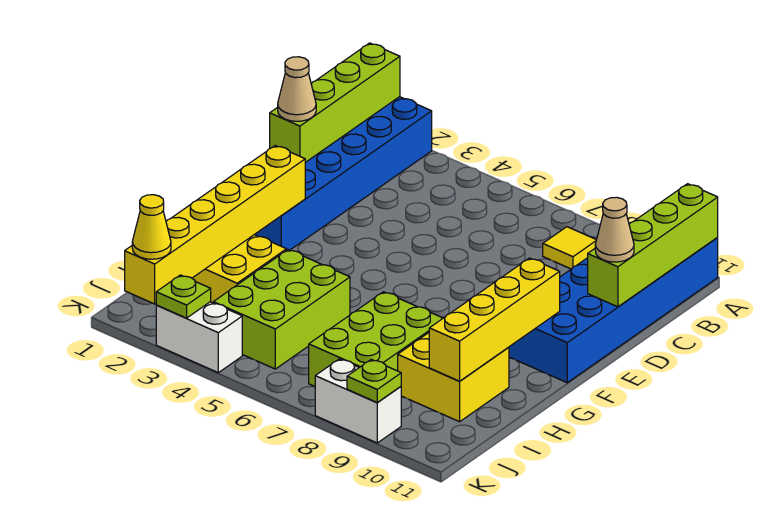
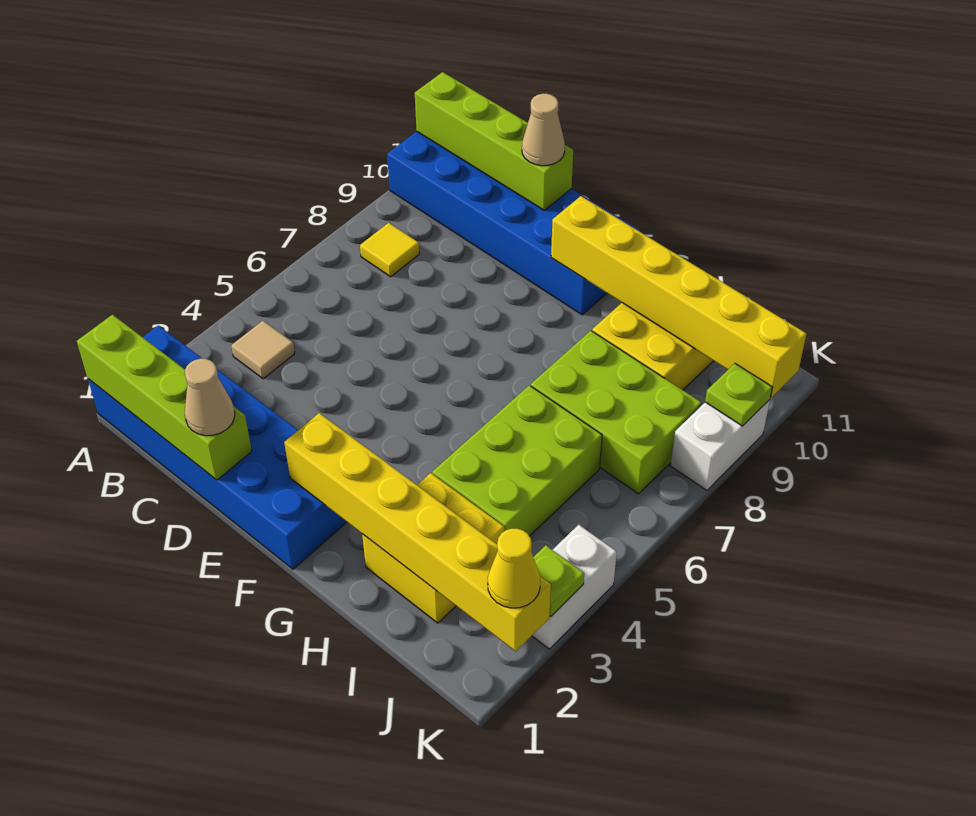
none -> tan tile B4 level 1
yellow brick F10:I10 level 2 -> yellow brick F10:K10 level 2
lime brick H4:J5 level 1 -> lime brick H4:I6 level 1

